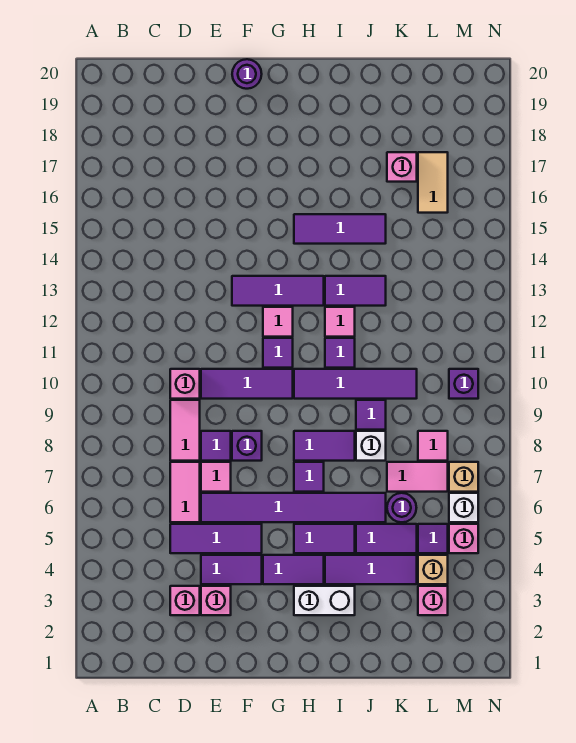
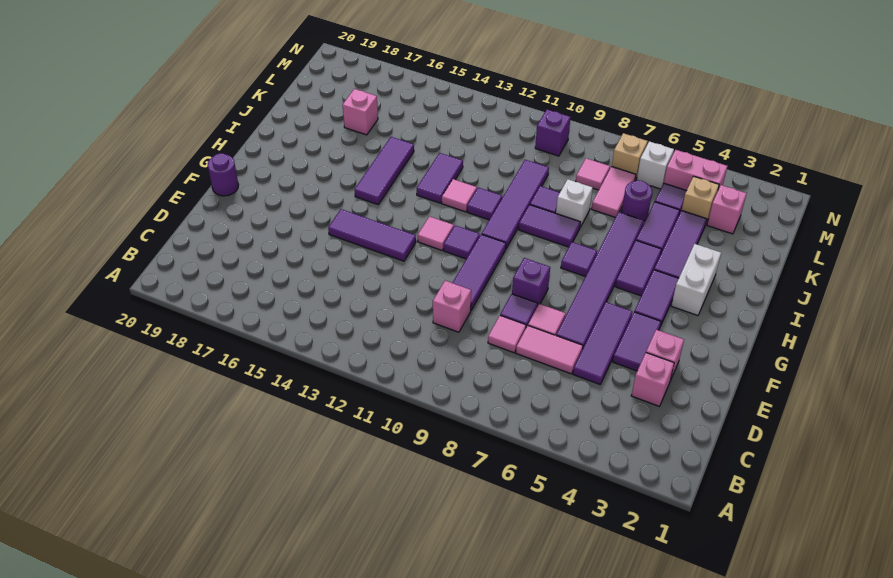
pink tile D8:D9 level 1 -> pink tile D8 level 1
purple tile F13:H13 level 1 -> purple tile F13:F15 level 1
purple tile H8:I8 level 1 -> purple tile I8:I9 level 1
tan tile L16:L17 level 1 -> none
pink brick M5 level 1 -> pink brick M4:M5 level 1

